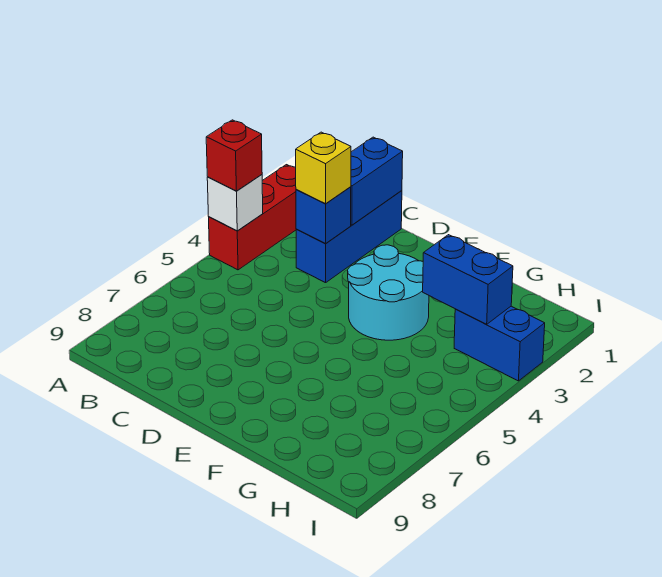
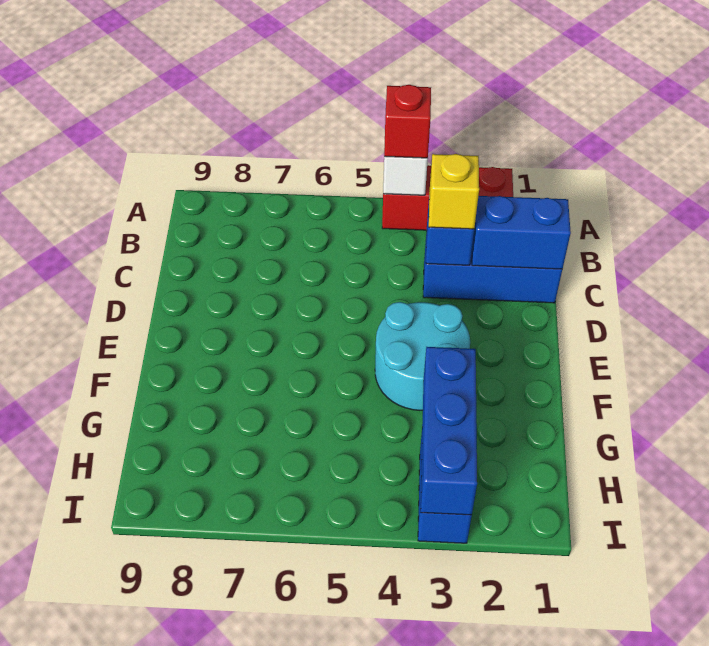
blue brick G3:H3 level 2 -> blue brick G3:I3 level 2

